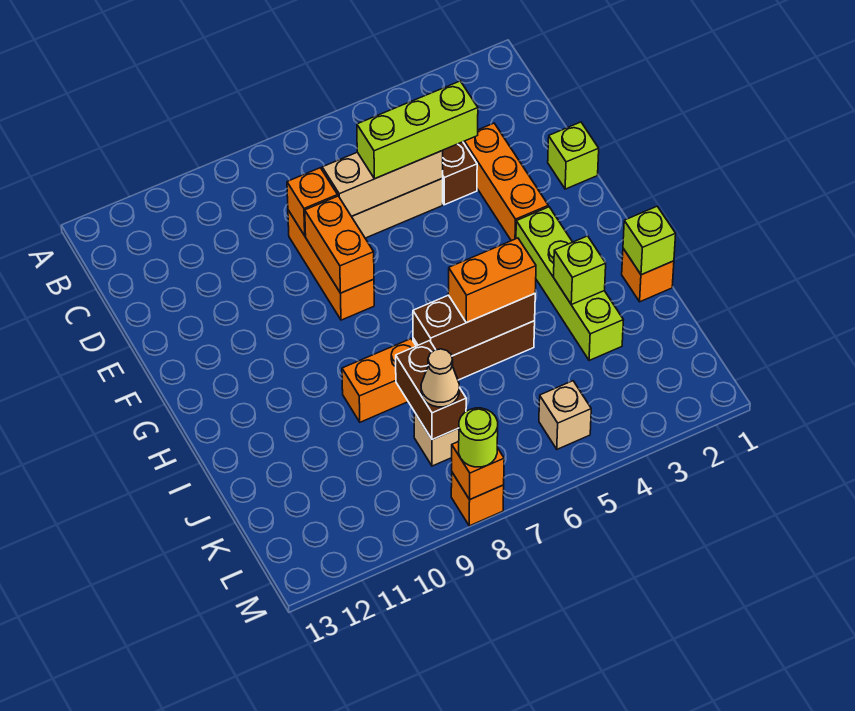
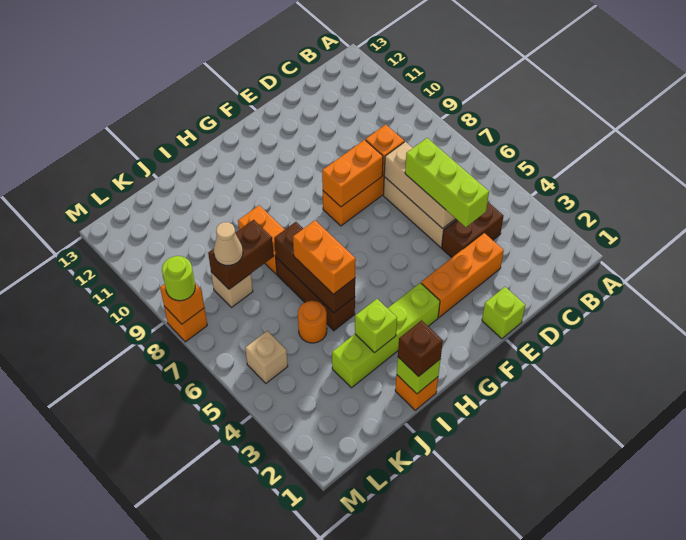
none -> brown brick I1 level 3
none -> orange round brick J5 level 1

